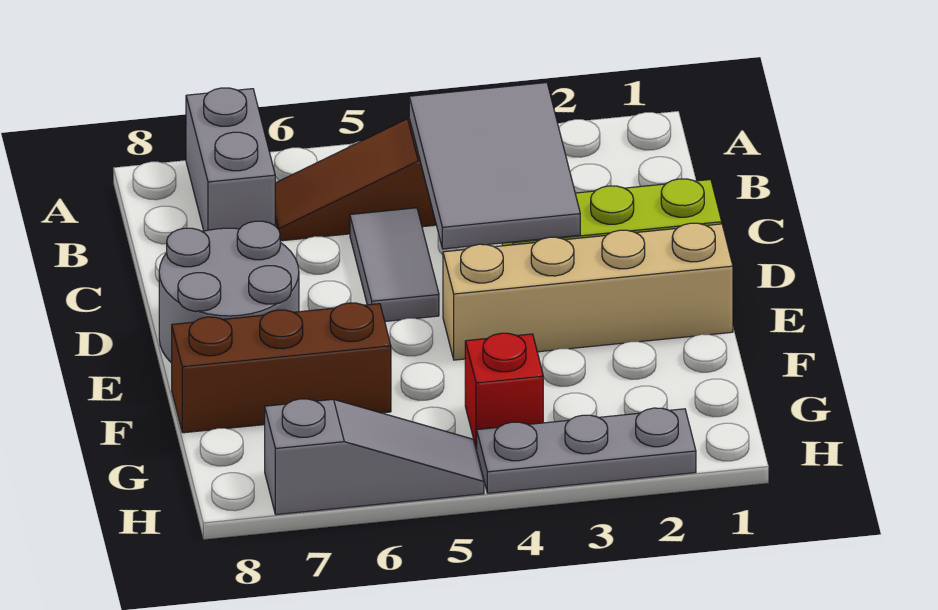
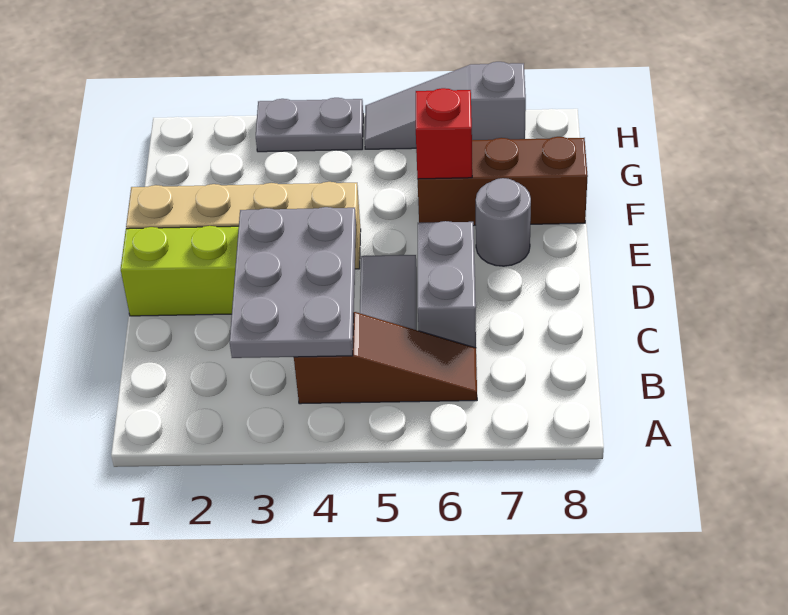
grey brick A7:B7 level 1 -> grey brick C6:D6 level 1
grey tile B3:D4 level 2 -> grey plate B3:D4 level 2
grey round brick D7:E8 level 1 -> grey round brick E7 level 1
red brick G4 level 1 -> red brick F6 level 2
grey plate H2:H4 level 1 -> grey plate H3:H4 level 1

